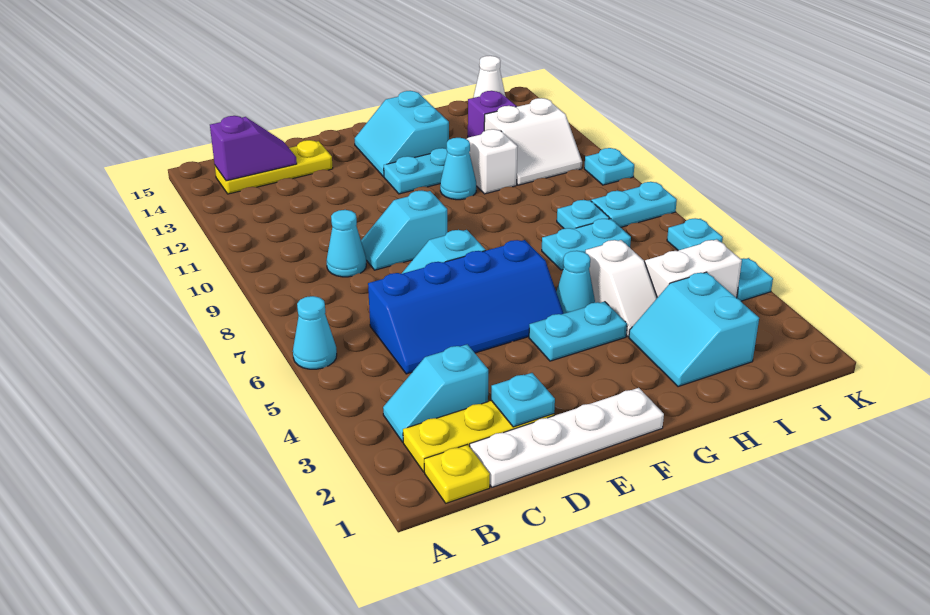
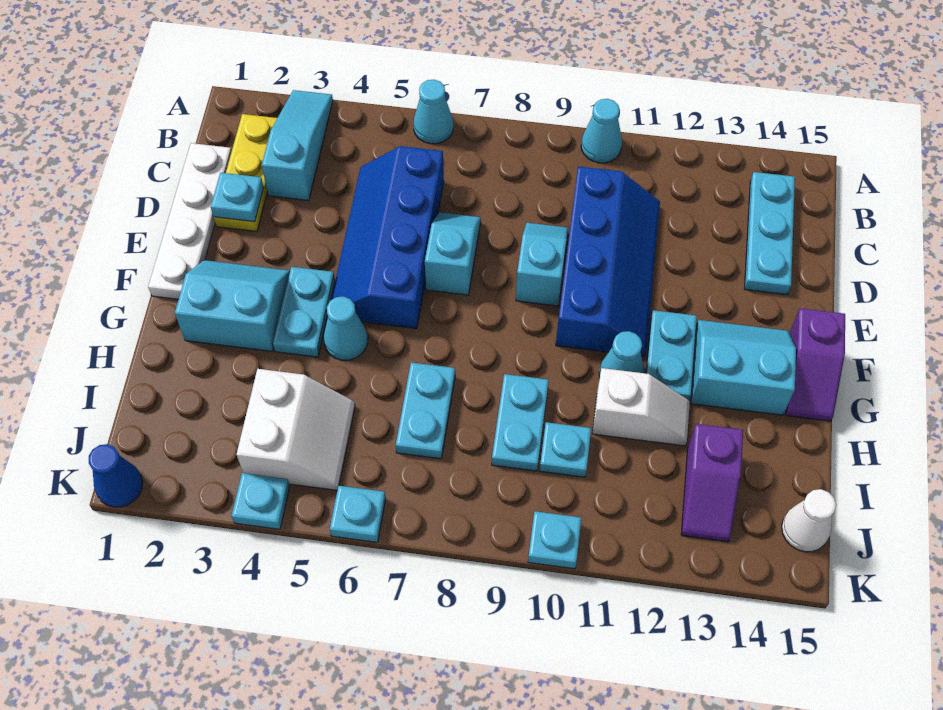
yellow plate B1 level 1 -> none
cyan slope B3:C3 level 1 top C -> cyan slope A3:C3 level 1 top C
yellow plate B14:D14 level 1 -> cyan plate B14:D14 level 1
purple slope B14:C14 level 2 top B -> purple slope F15:G15 level 1 top F
cyan cone C9 level 1 -> cyan cone A10 level 1
none -> blue slope C10:F11 level 1 top 10
cyan slope H2:I3 level 1 top I -> cyan slope F2:G3 level 1 top G
white slope H4:H5 level 1 top 5 -> none
cyan plate I8 level 1 -> cyan plate I10 level 1
white slope I11:J12 level 1 top 12 -> none
cyan plate J8:K8 level 1 -> cyan plate H9:I9 level 1
none -> blue cone K1 level 1

